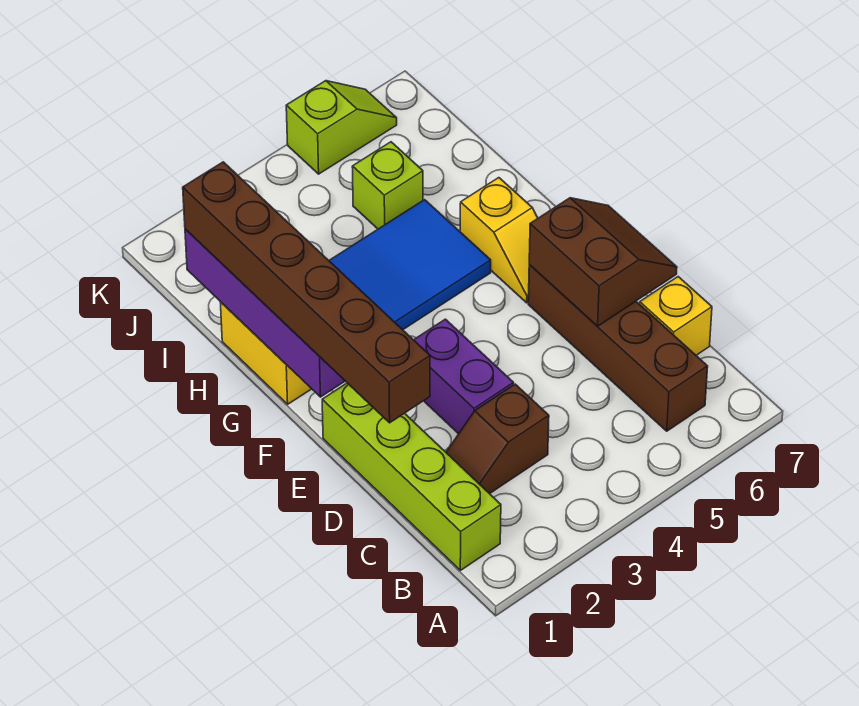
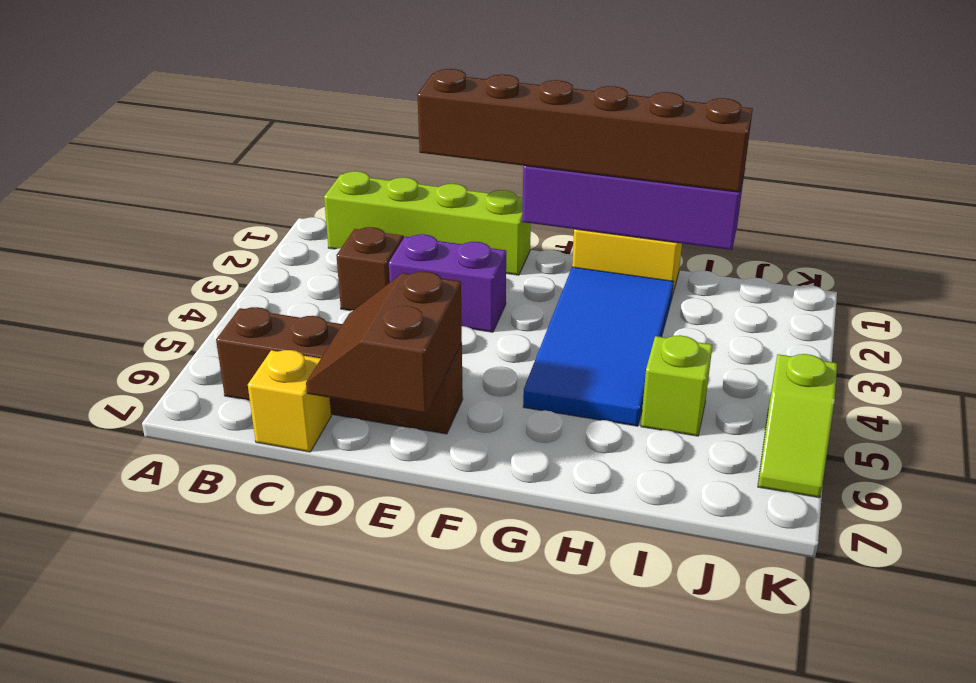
brown slope D6:E7 level 2 top 6 -> brown slope D6:E7 level 2 top E
yellow slope F6:G6 level 1 top G -> none

